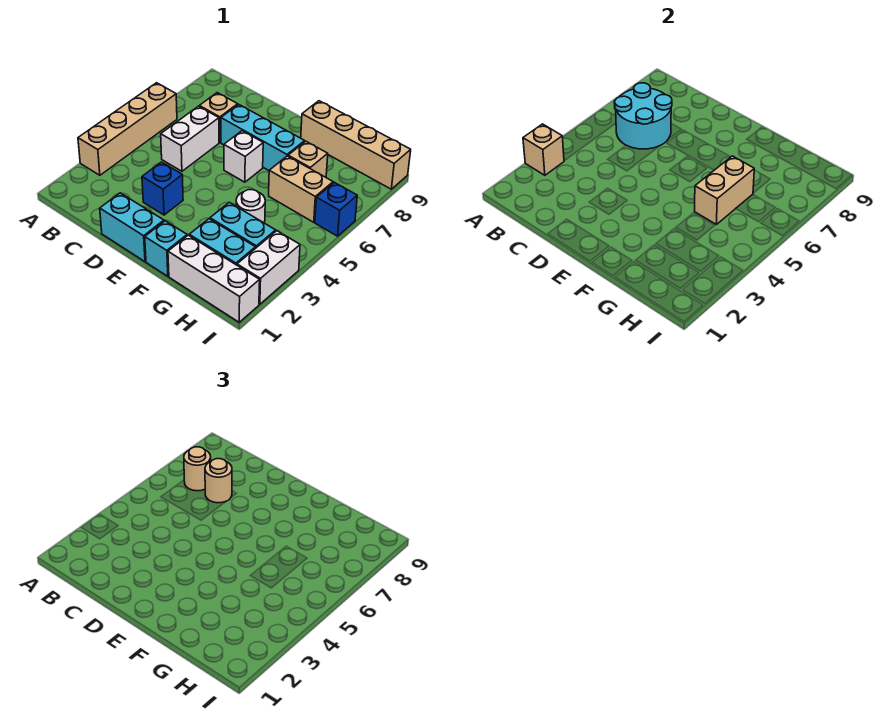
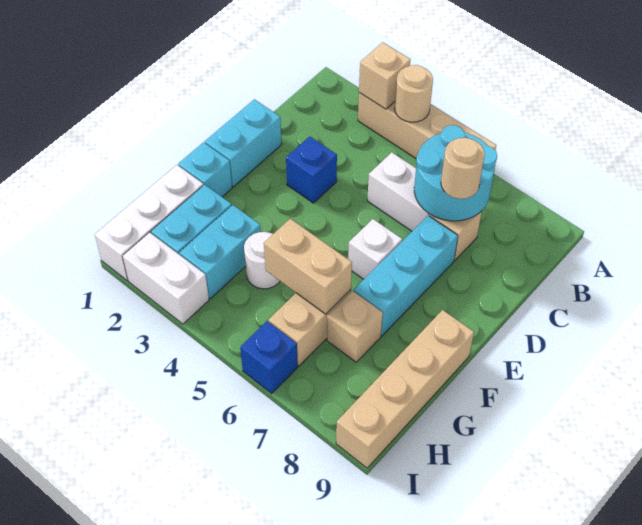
tan round brick B7 level 3 -> tan round brick A4 level 2

